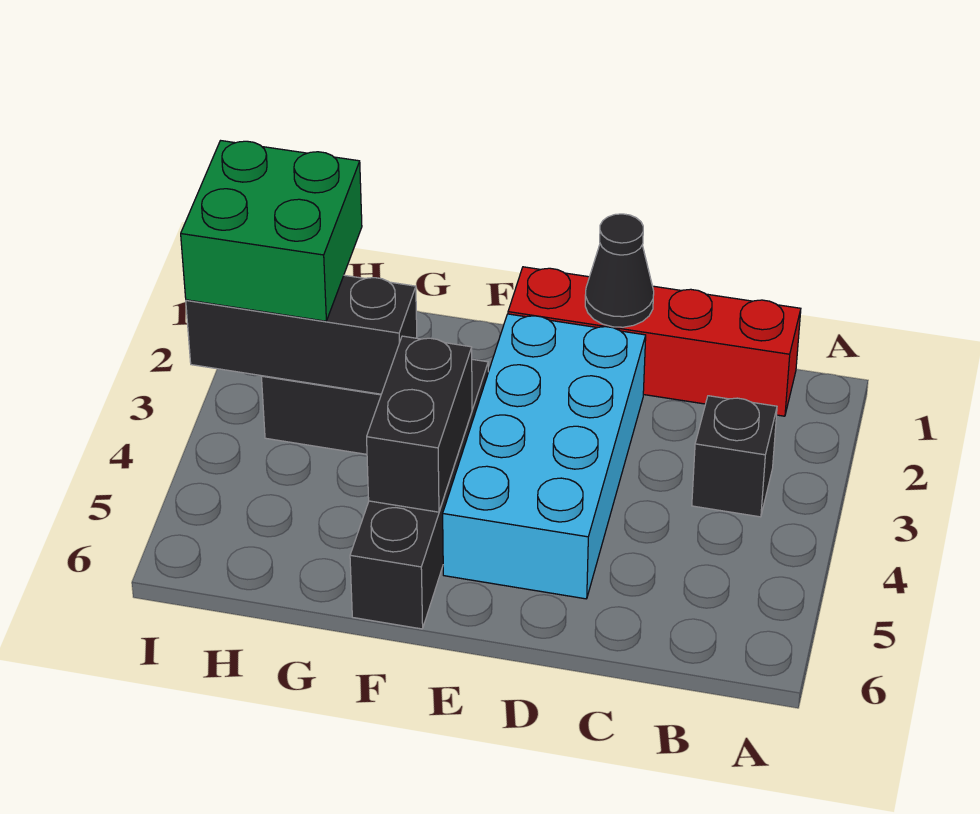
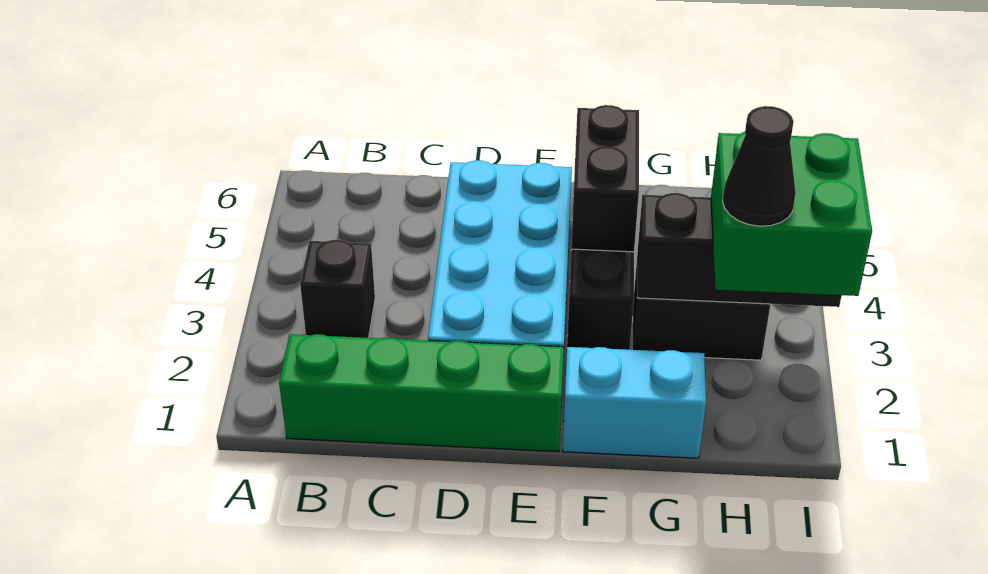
red brick B1:E1 level 1 -> green brick B1:E1 level 1
black cone D1 level 2 -> black cone H2 level 4
none -> cyan brick F1:G1 level 1

